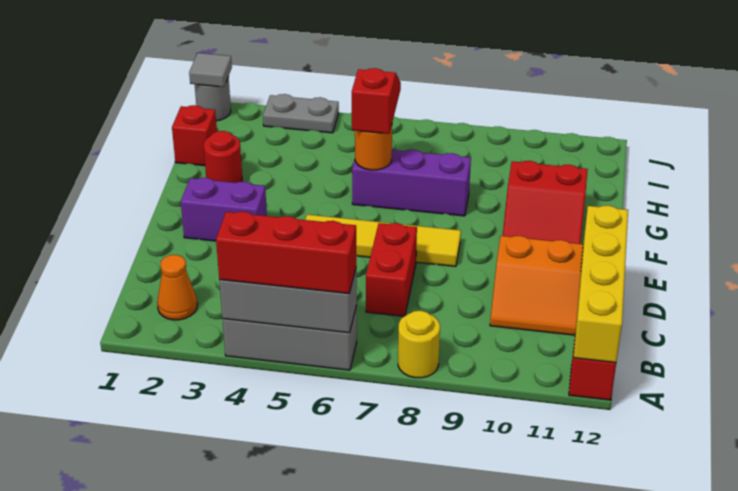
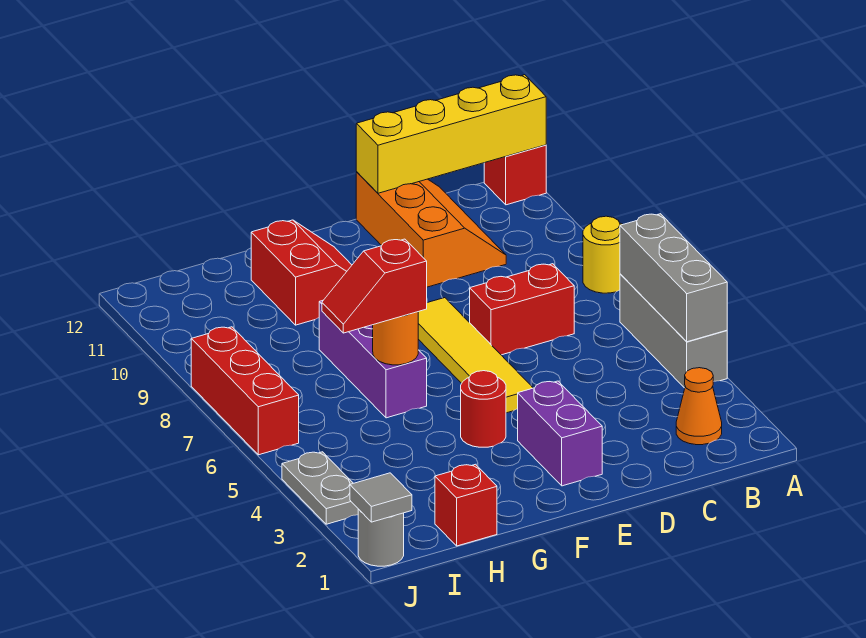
red brick A4:A6 level 3 -> red brick J6:J8 level 1
red round brick G2 level 1 -> red round brick F4 level 1

